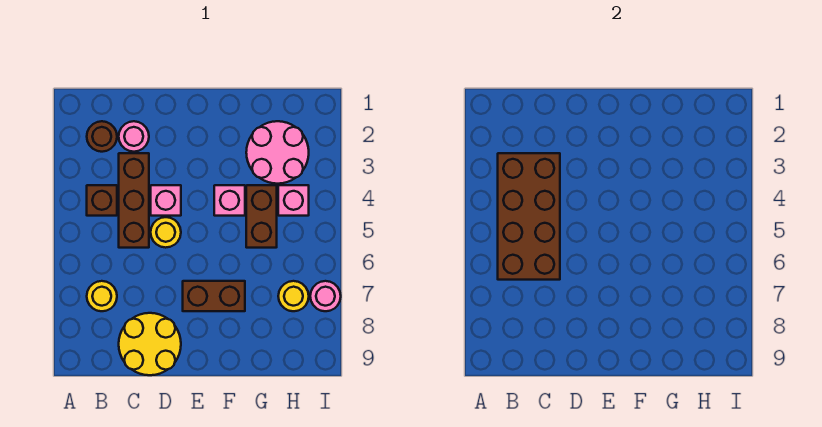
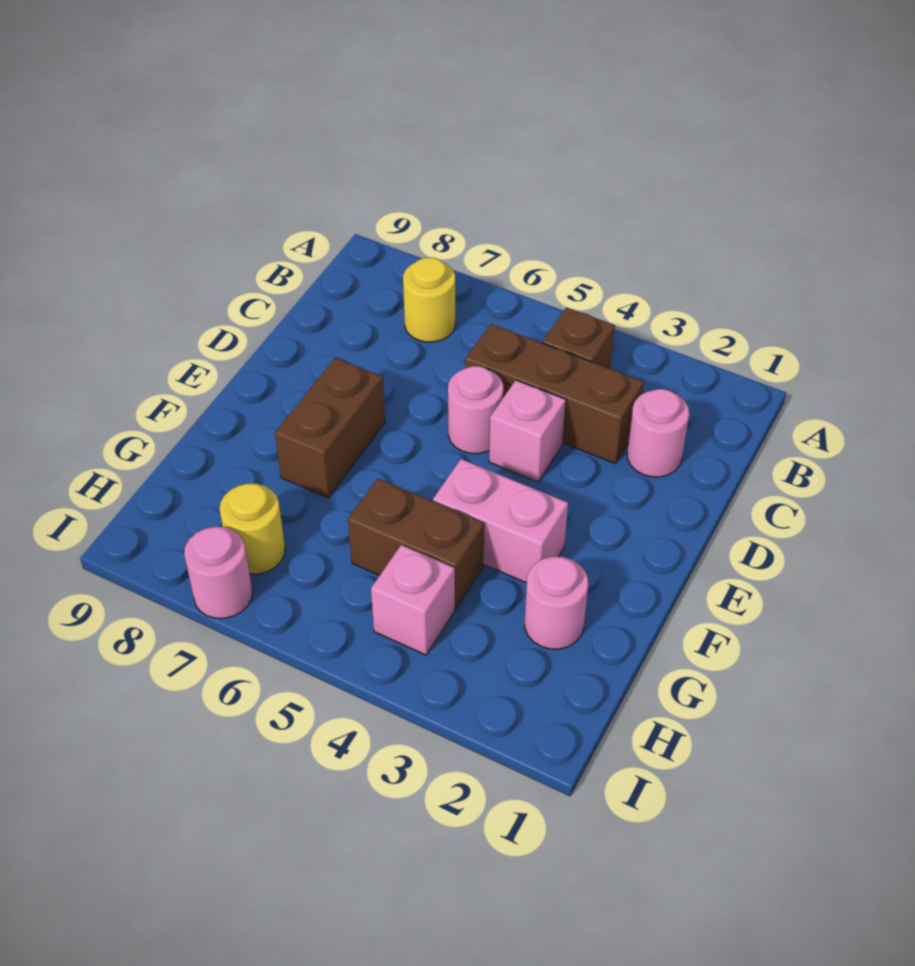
brown round brick B2 level 1 -> none
brown brick B3:C6 level 2 -> none
yellow round brick C8:D9 level 1 -> none
yellow round brick D5 level 1 -> pink round brick D5 level 1
pink brick F4 level 1 -> pink brick F3:F4 level 1
pink round brick G2:H3 level 1 -> pink round brick G2 level 1

